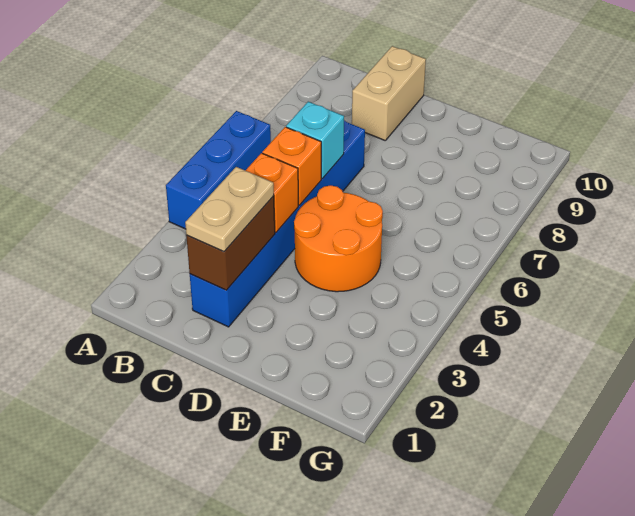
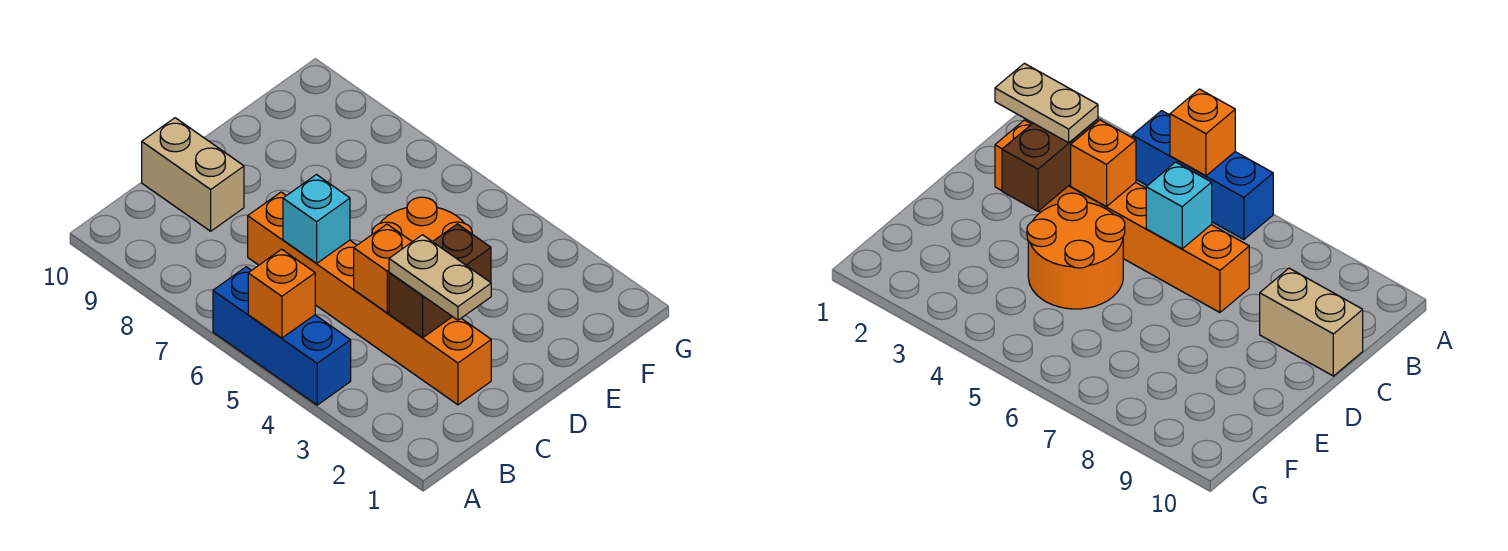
blue brick C2:C7 level 1 -> orange brick C2:C7 level 1
brown brick C2:C3 level 2 -> brown brick C3:D3 level 2
orange brick C5 level 2 -> orange brick A5 level 2

